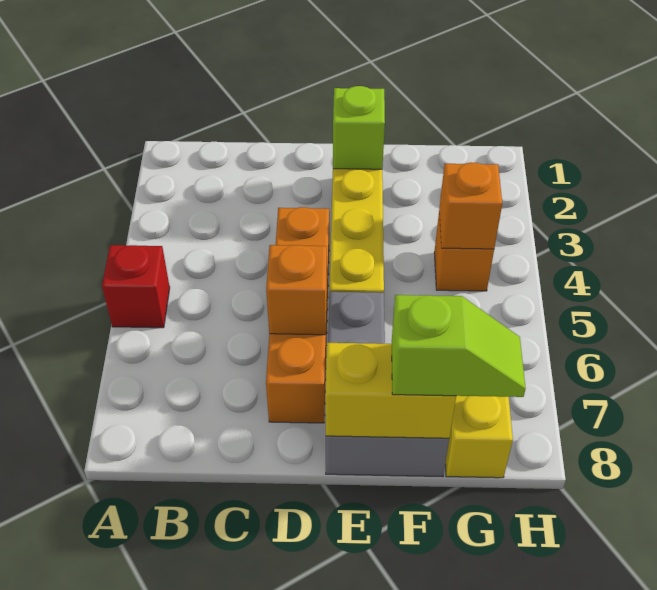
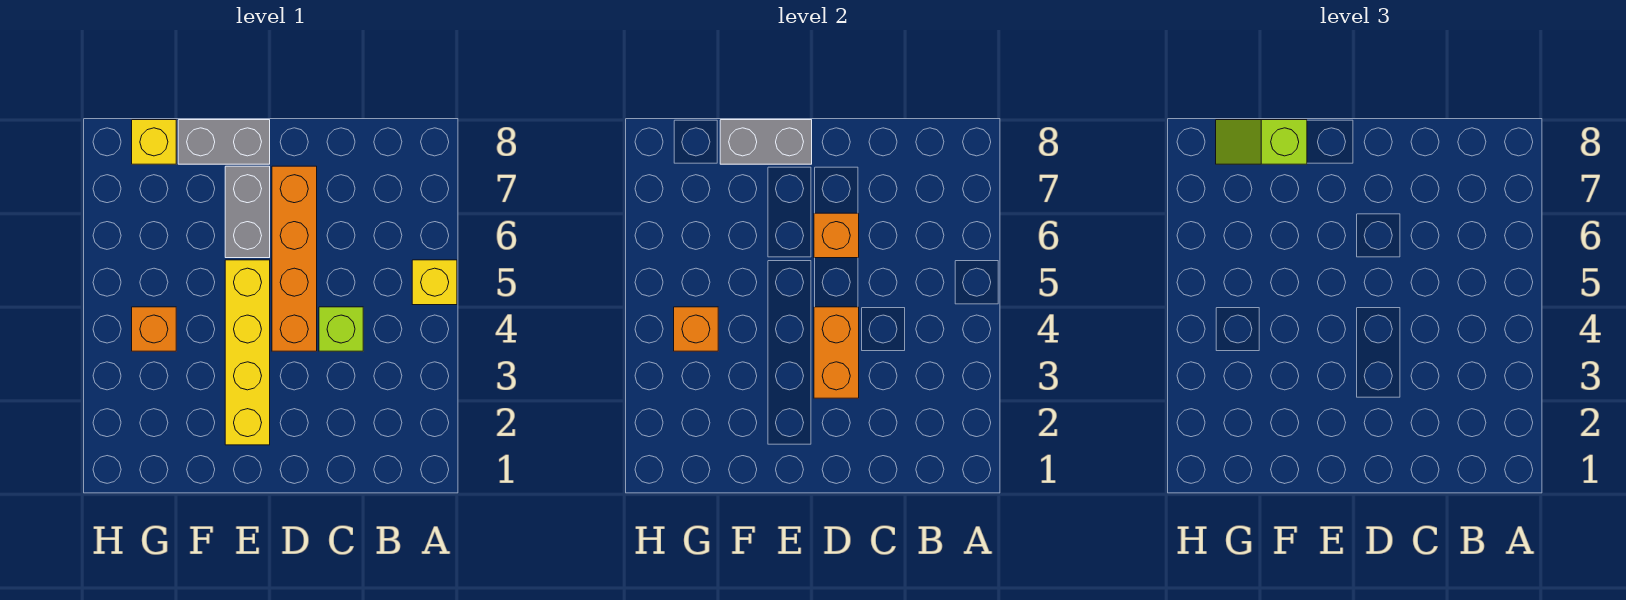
red brick A5 level 1 -> yellow brick A5 level 1
none -> orange brick D3:D4 level 2
lime brick E2 level 2 -> lime brick C4 level 1
yellow brick E8:F8 level 2 -> grey brick E8:F8 level 2

